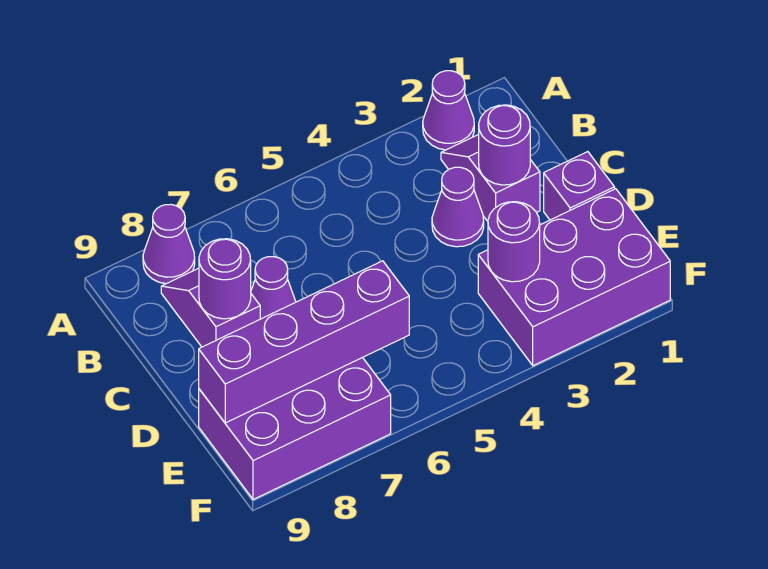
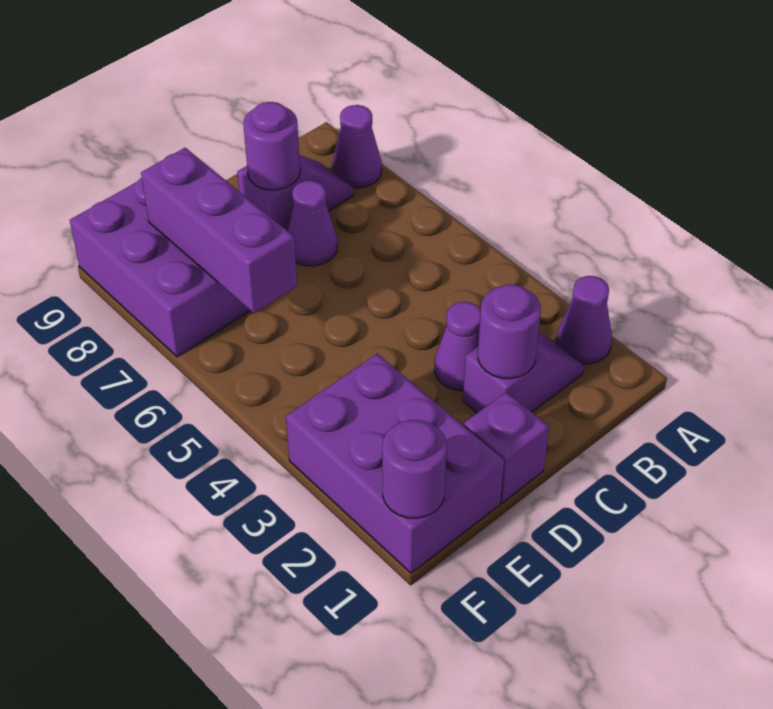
purple round brick E3 level 2 -> purple round brick F1 level 2
purple brick E6:E9 level 2 -> purple brick E6:E8 level 2

